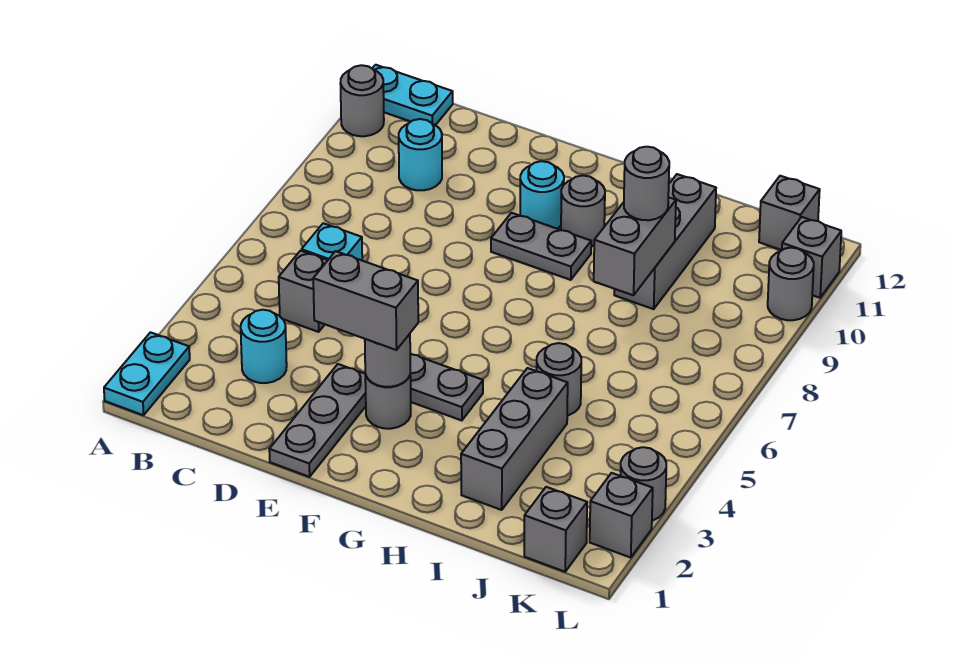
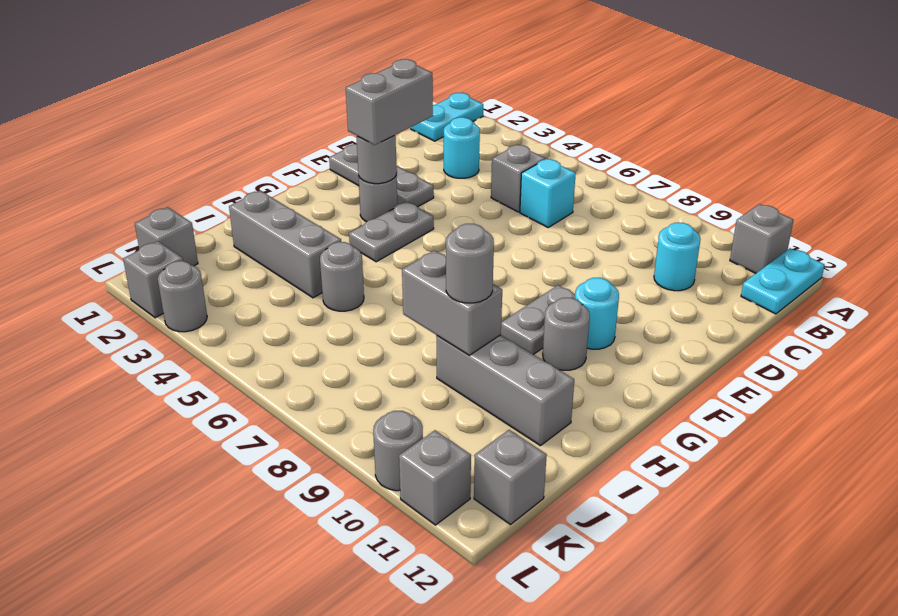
cyan plate A1:A2 level 1 -> cyan plate A1:B1 level 1
grey round brick A11 level 1 -> grey brick A11 level 1

